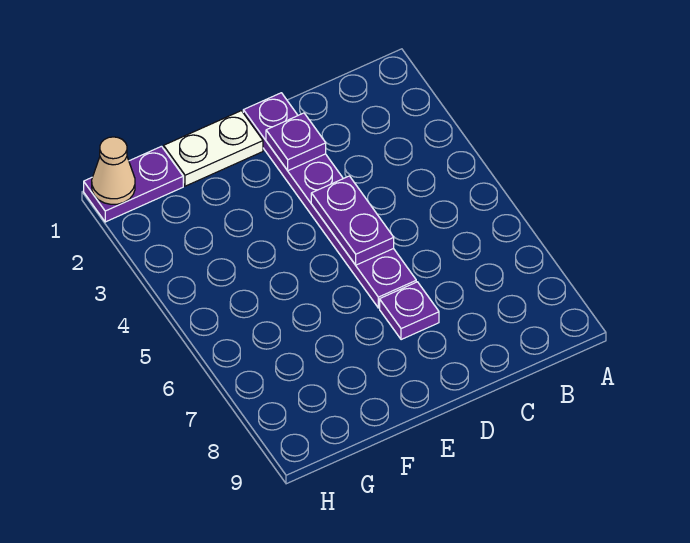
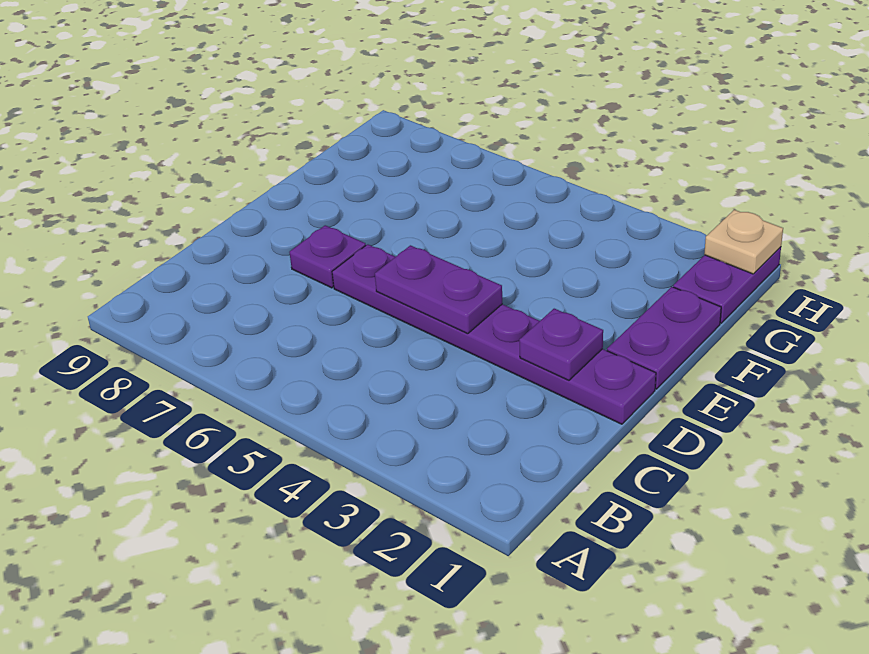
white plate E1:F1 level 1 -> purple plate E1:F1 level 1
tan cone H1 level 2 -> tan plate H1 level 2

